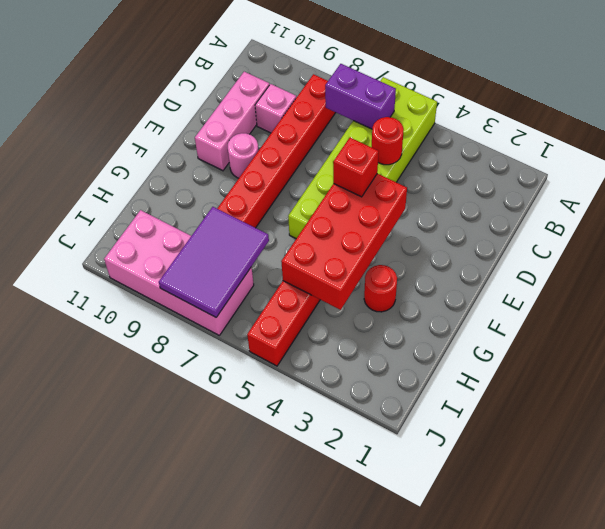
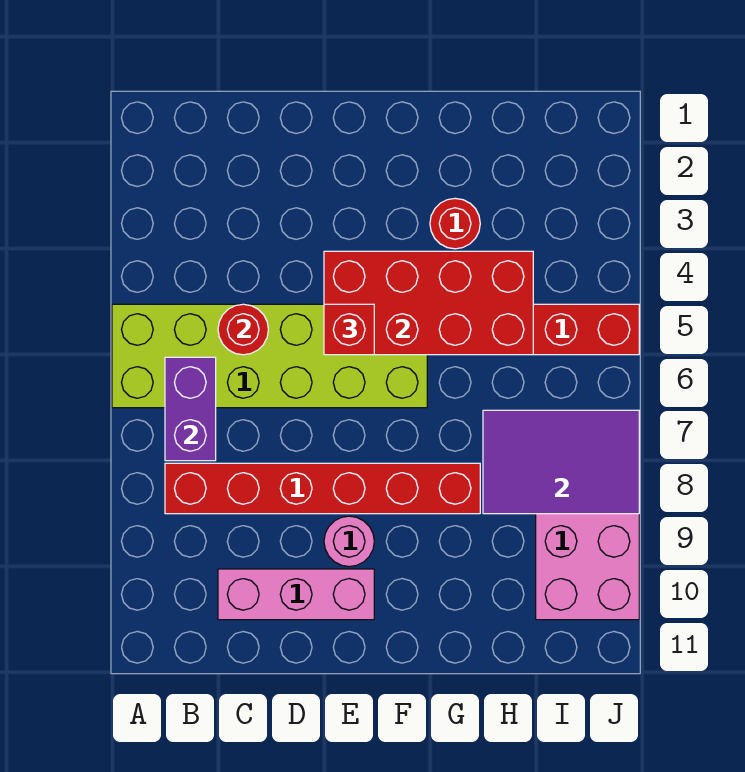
pink brick C9 level 1 -> none

